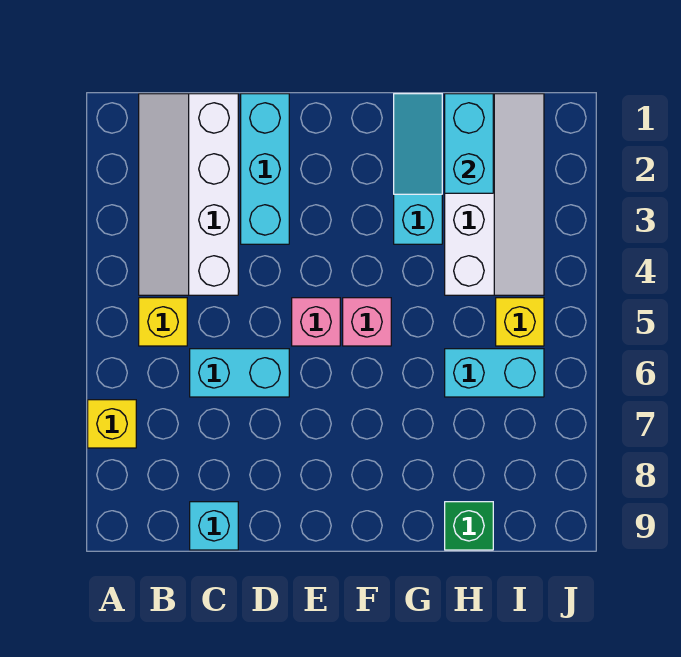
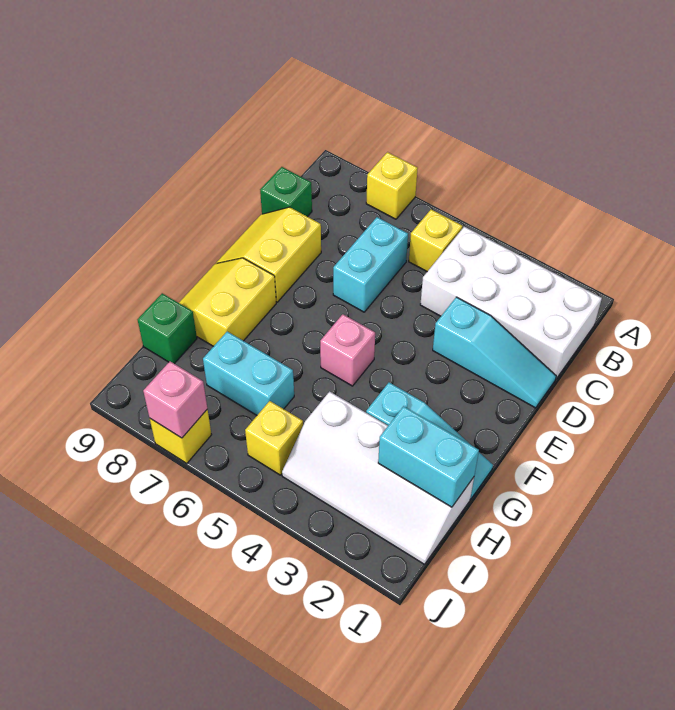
white slope B1:C4 level 1 top C -> white brick B1:C4 level 1
cyan brick C9 level 1 -> green brick C9 level 1
cyan brick D1:D3 level 1 -> cyan slope D1:D3 level 1 top 3
none -> yellow slope D8:E9 level 1 top 8
pink brick E5 level 1 -> pink brick J7 level 2
none -> yellow slope F8:G9 level 1 top 8
cyan brick H6:I6 level 1 -> cyan brick H6:H7 level 1
none -> yellow brick J7 level 1

